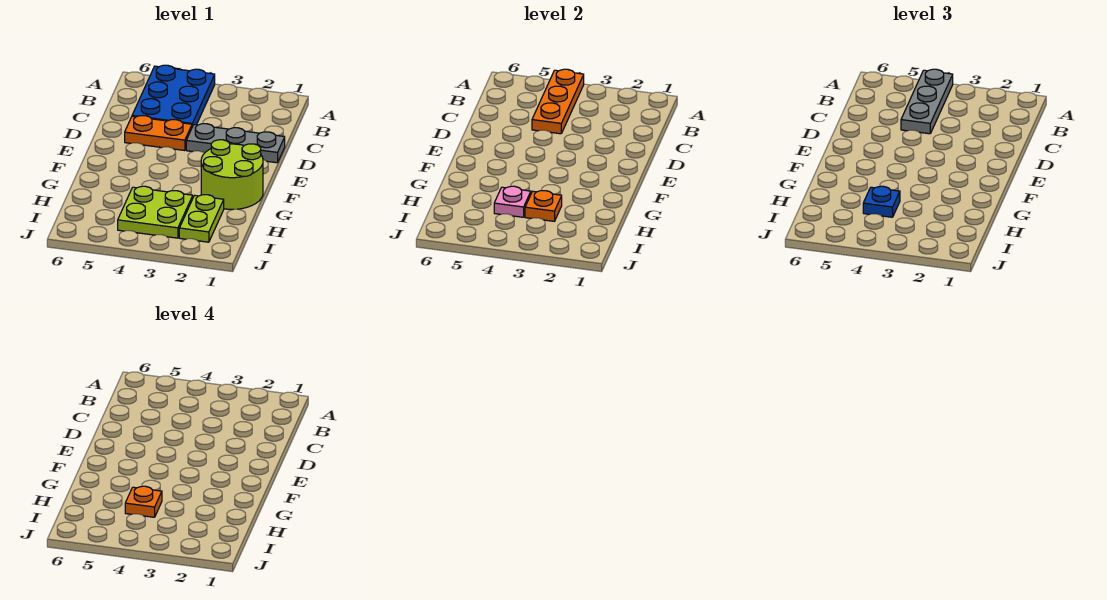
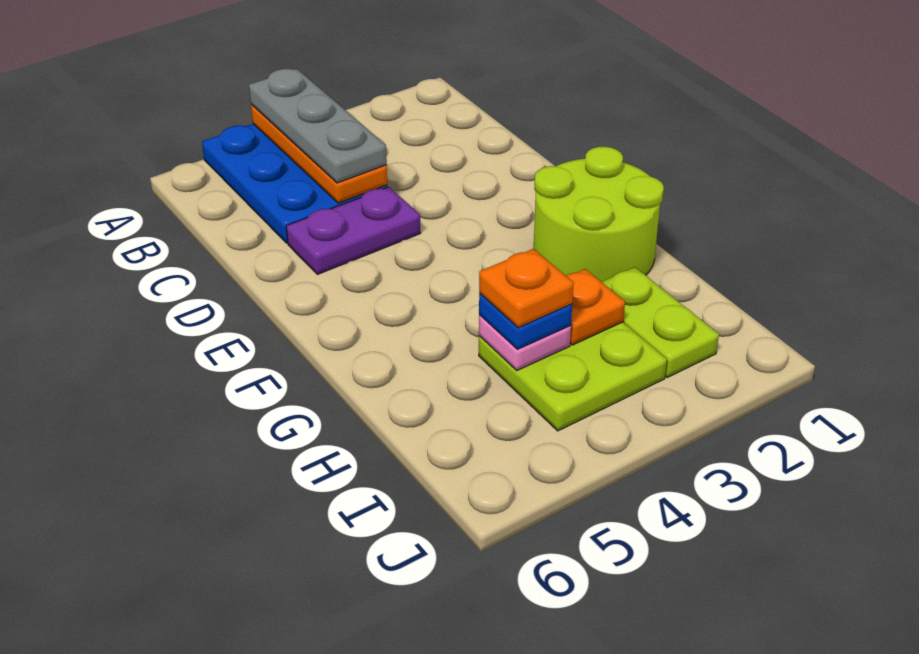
grey plate D1:D3 level 1 -> none
orange plate D4:D5 level 1 -> purple plate D4:D5 level 1

